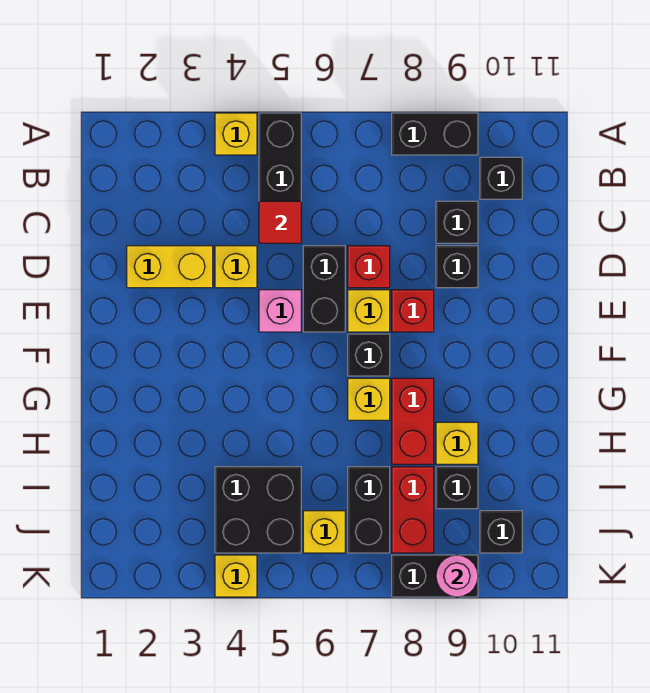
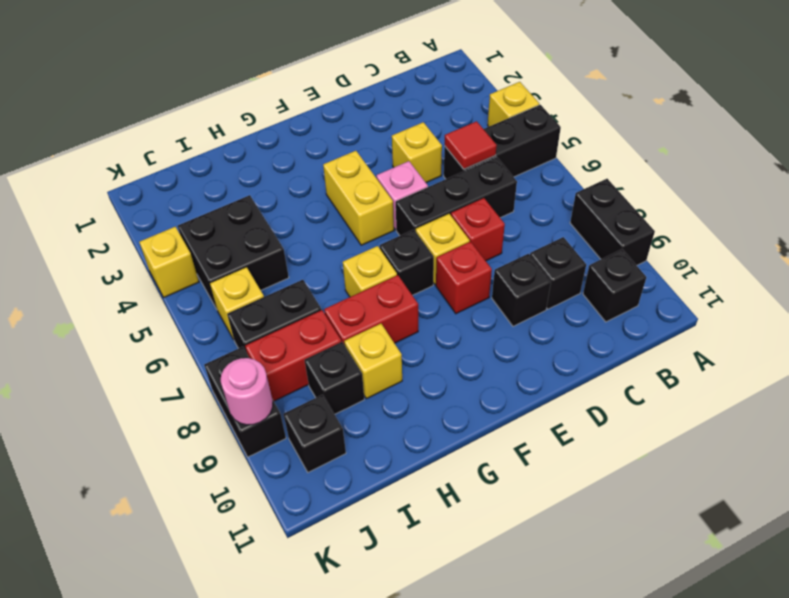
yellow brick D2:D3 level 1 -> yellow brick F4:F5 level 1
black brick D6:E6 level 1 -> black brick C6:E6 level 1

